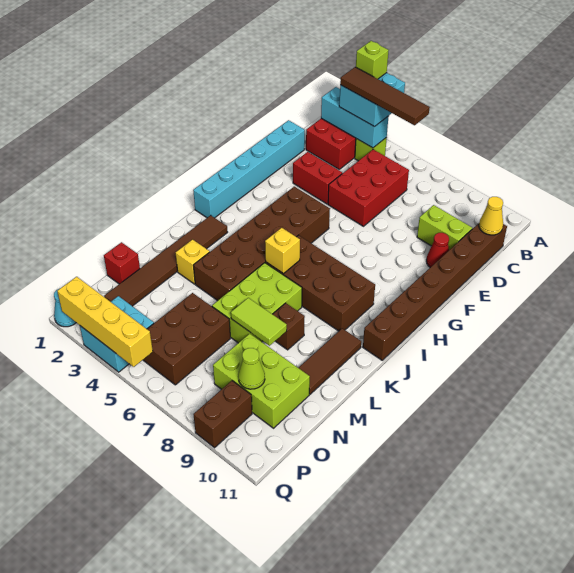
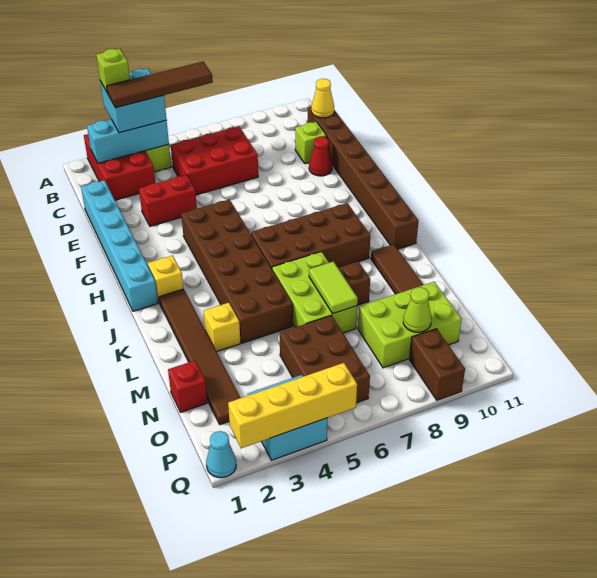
red brick C5:E6 level 1 -> red brick C5:D7 level 1
lime brick D9:D10 level 1 -> lime brick D10 level 1
yellow brick J6 level 2 -> yellow brick I2 level 1
lime tile M7:M8 level 2 -> lime tile L7:M7 level 2

